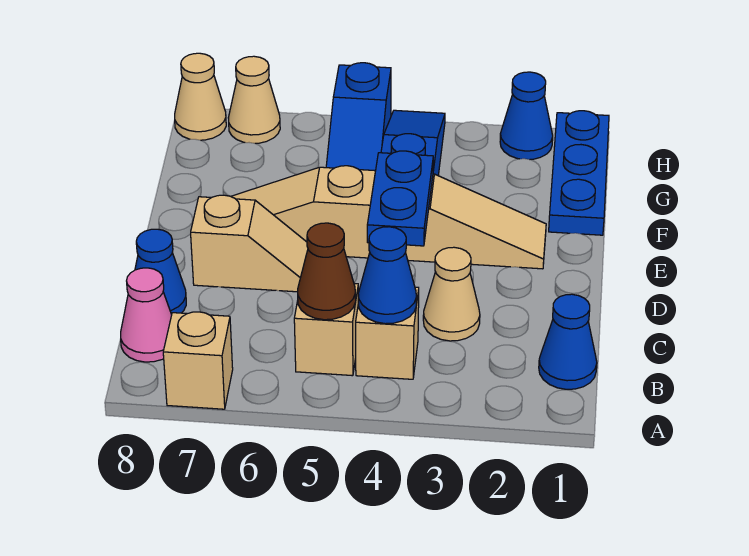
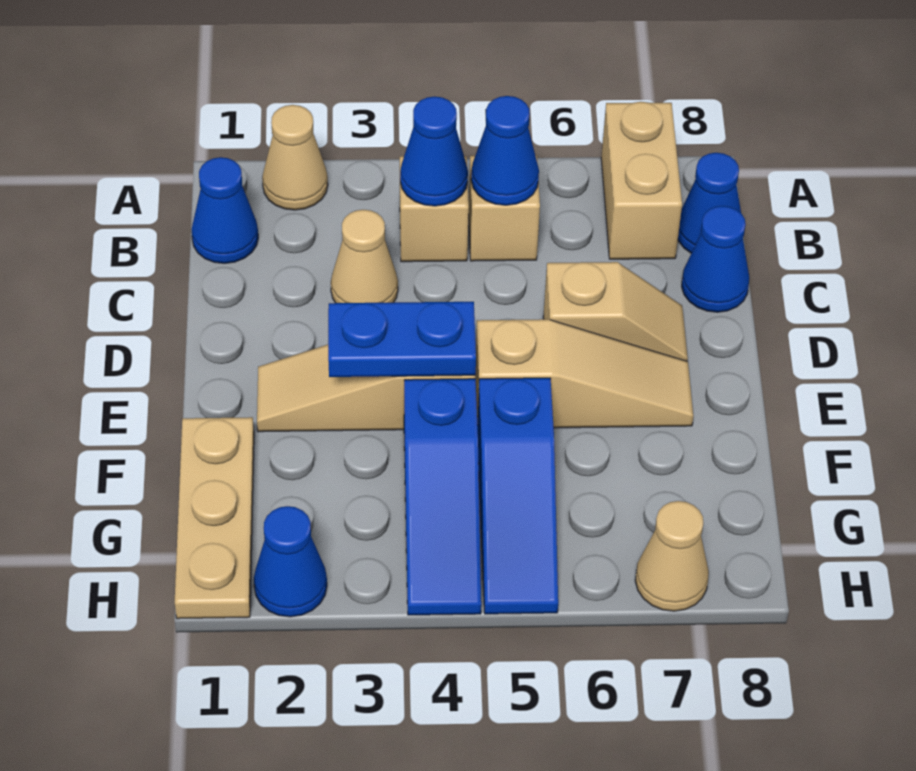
tan brick A7 level 1 -> tan brick A7:B7 level 1
brown cone B5 level 2 -> blue cone B5 level 2
pink cone B8 level 1 -> blue cone B8 level 1
blue plate D4:E4 level 2 -> blue plate E3:E4 level 2
tan slope D6:D7 level 1 top 7 -> tan slope D6:D7 level 1 top 6
blue plate F1:H1 level 1 -> tan plate F1:H1 level 1
blue slope F5:H5 level 1 top H -> blue slope F5:H5 level 1 top F
tan cone H8 level 1 -> tan cone A2 level 1

